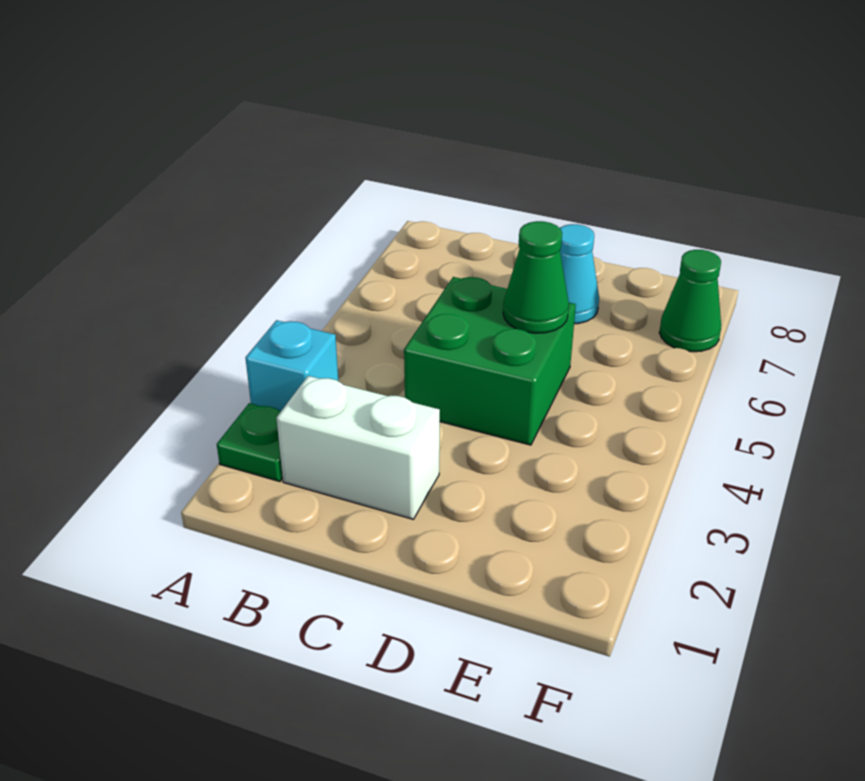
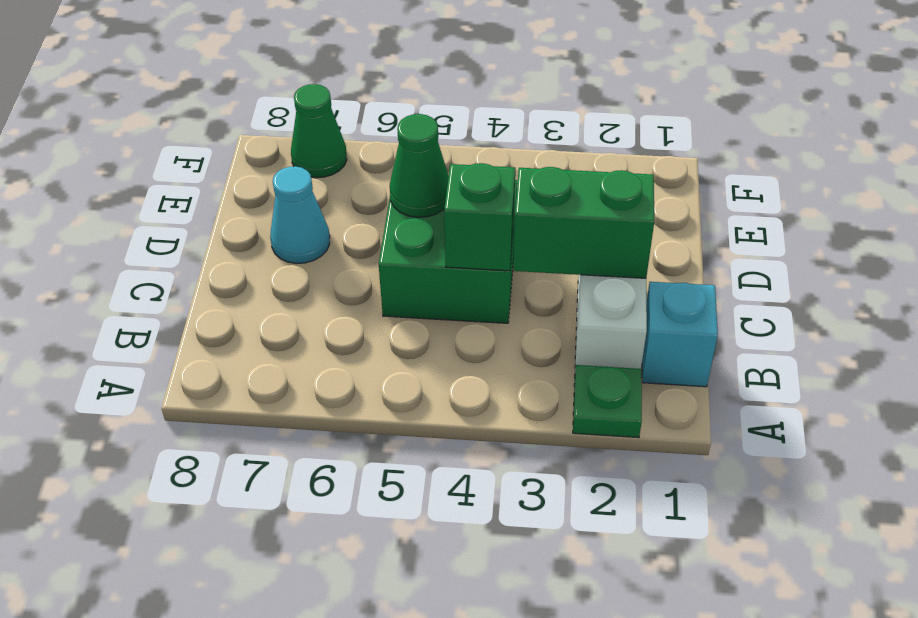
cyan brick A3 level 1 -> cyan brick B1 level 1
none -> green brick C2:C3 level 2
none -> green brick C4 level 2

